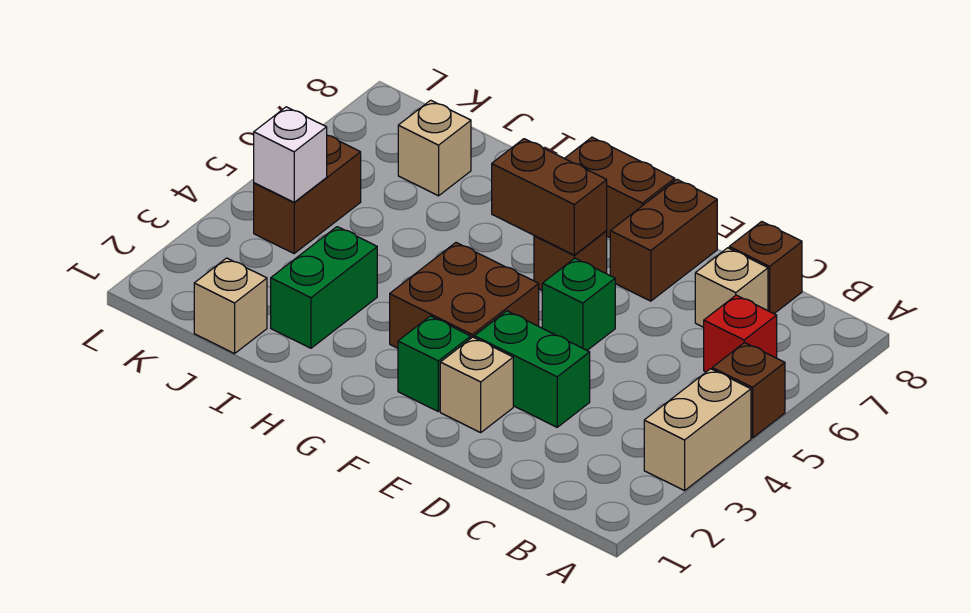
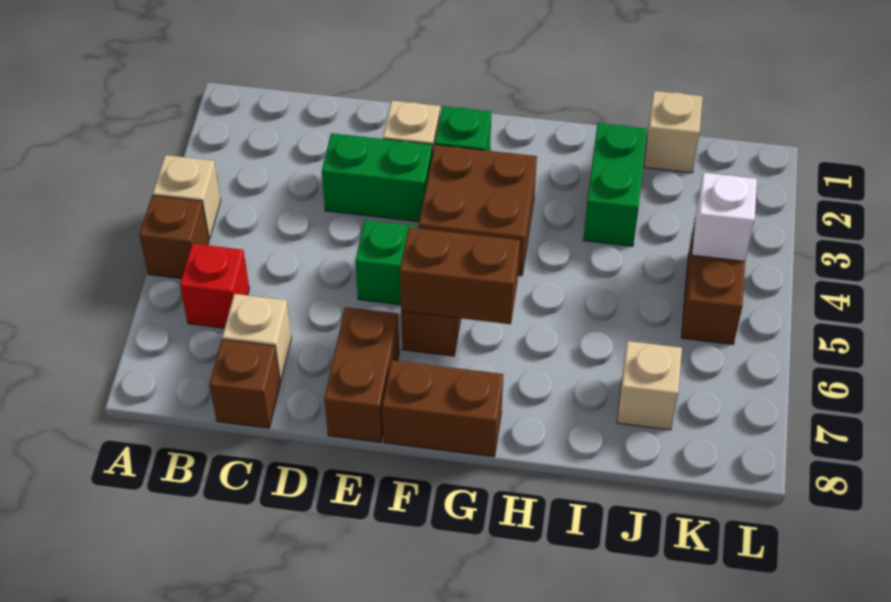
tan brick A3:A4 level 1 -> tan brick A4 level 1

